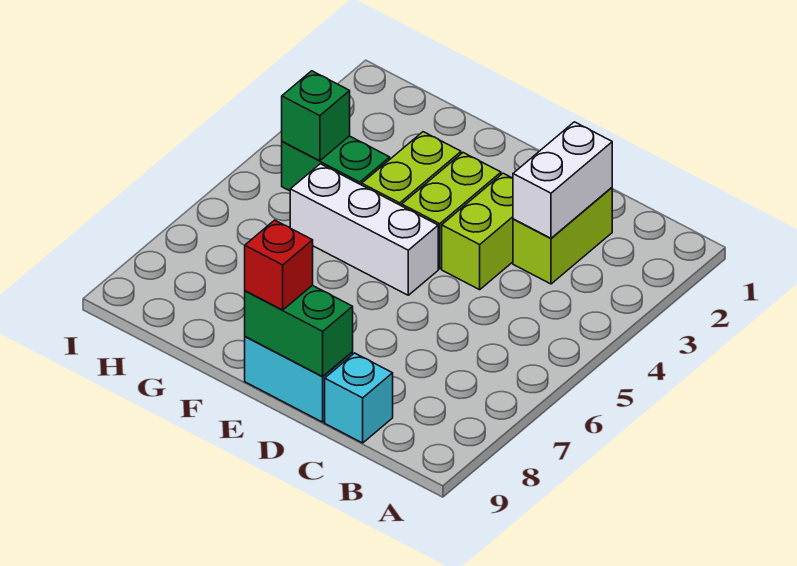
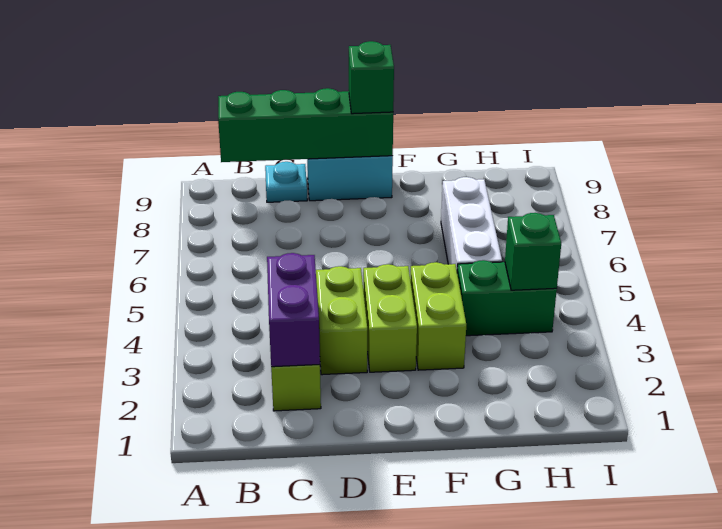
white brick C2:C3 level 2 -> purple brick C2:C3 level 2
cyan brick C9 level 1 -> cyan plate C9 level 1
green brick D9:E9 level 2 -> green brick B9:E9 level 2
white brick E5:G5 level 1 -> white brick G5:G7 level 1
red brick E9 level 3 -> green brick E9 level 3

